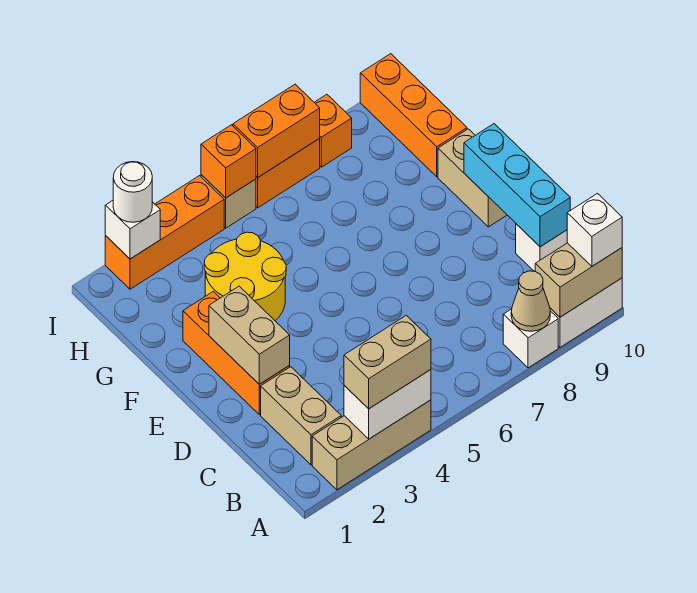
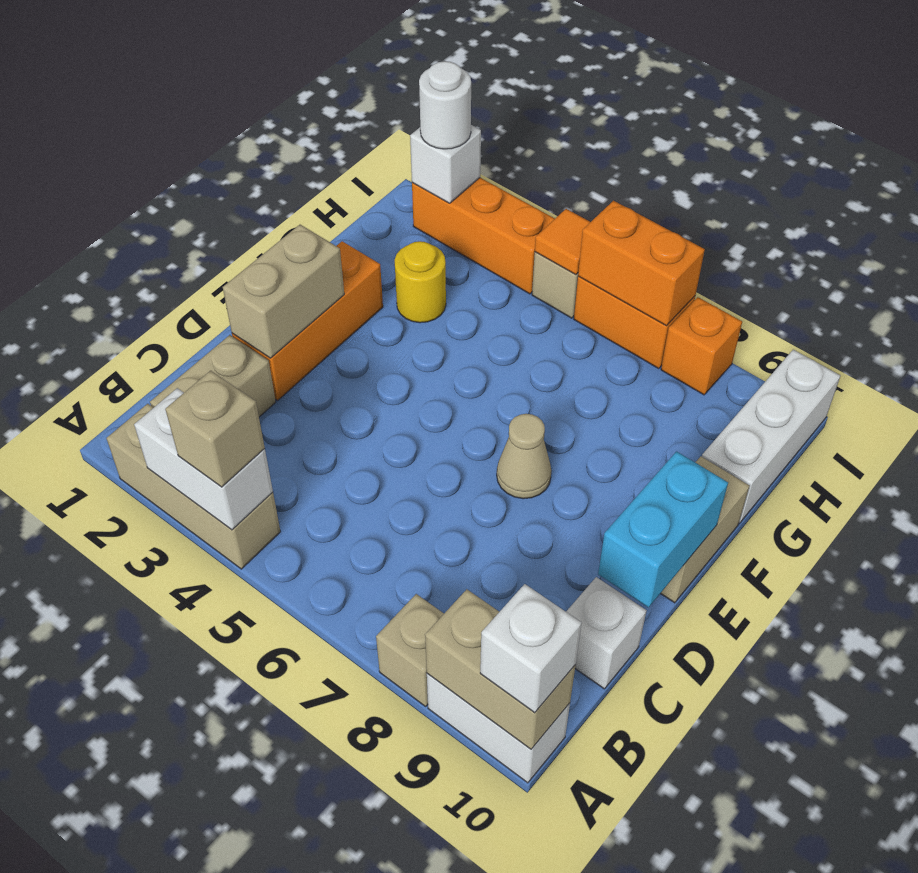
tan brick A3:A4 level 3 -> tan brick A4 level 3
white brick A8 level 1 -> tan brick A8 level 1
tan cone A8 level 2 -> tan cone E7 level 1
cyan brick C10:E10 level 2 -> cyan brick D10:E10 level 2
yellow round brick F3:G4 level 1 -> yellow round brick G3 level 1
orange brick G10:I10 level 1 -> white brick G10:I10 level 1
orange brick I5 level 2 -> orange tile I5 level 2

